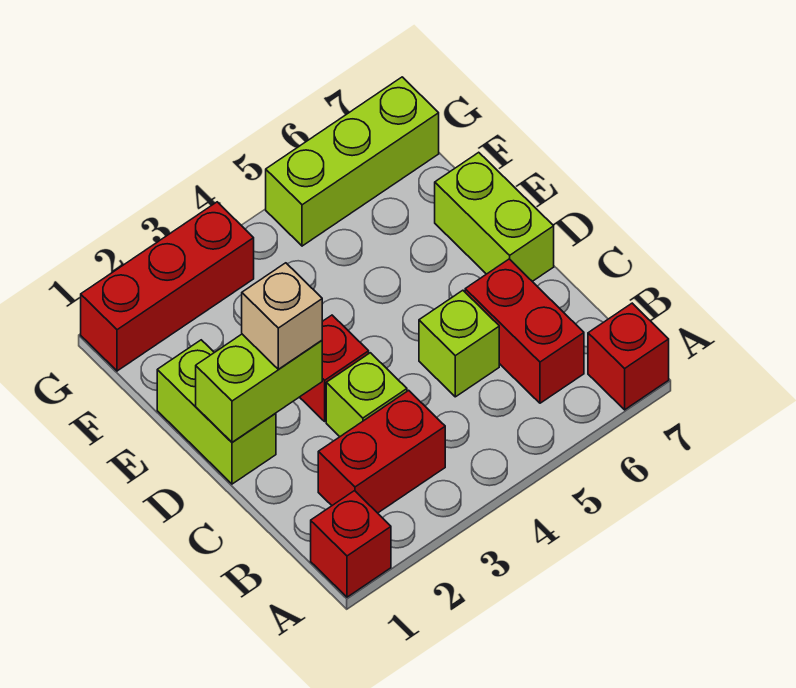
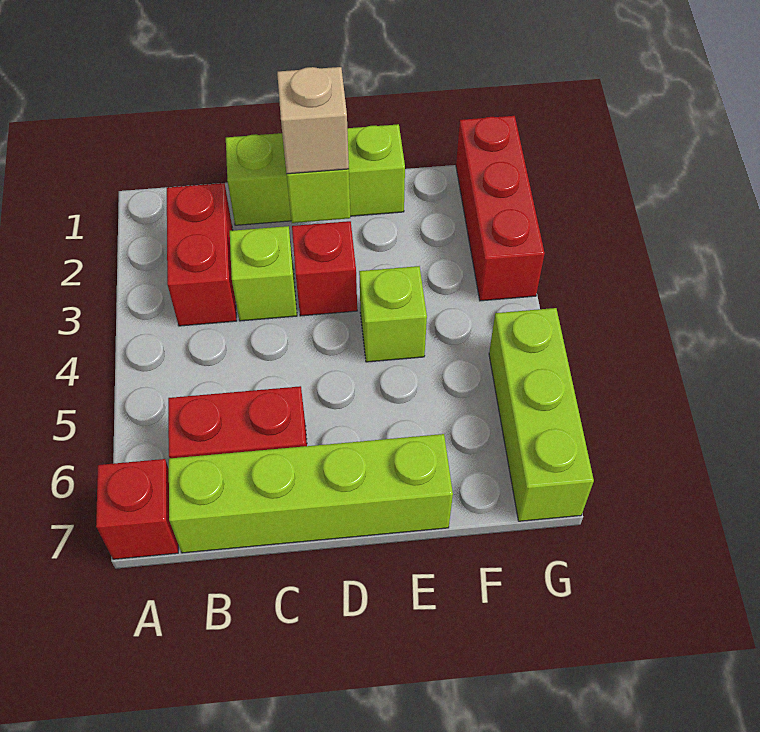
red brick A1 level 1 -> none
lime brick C5 level 1 -> lime brick E4 level 1
lime brick D1:E1 level 1 -> lime brick C1:E1 level 1
lime brick D7:E7 level 1 -> lime brick B7:E7 level 1

